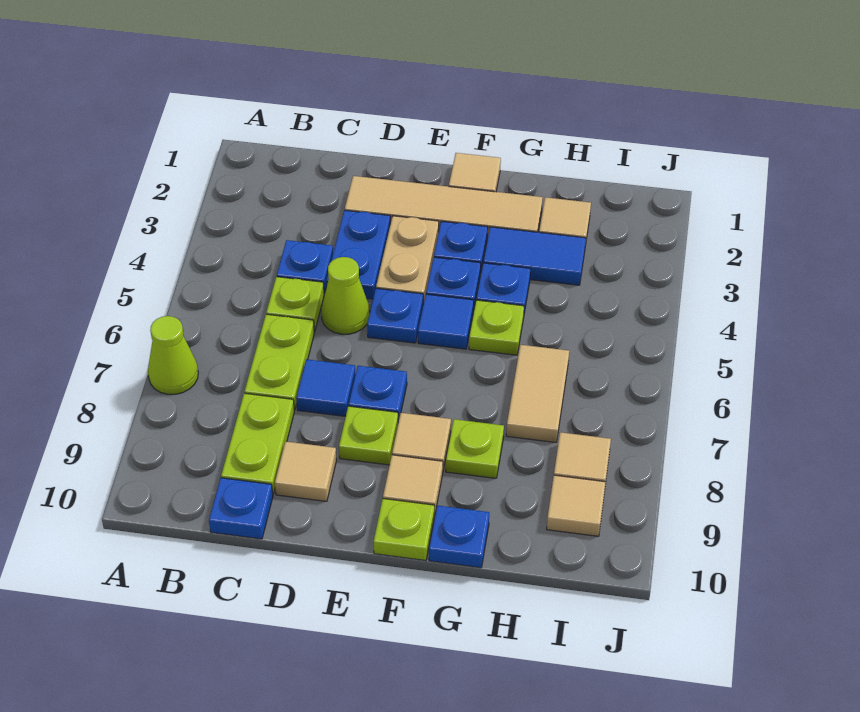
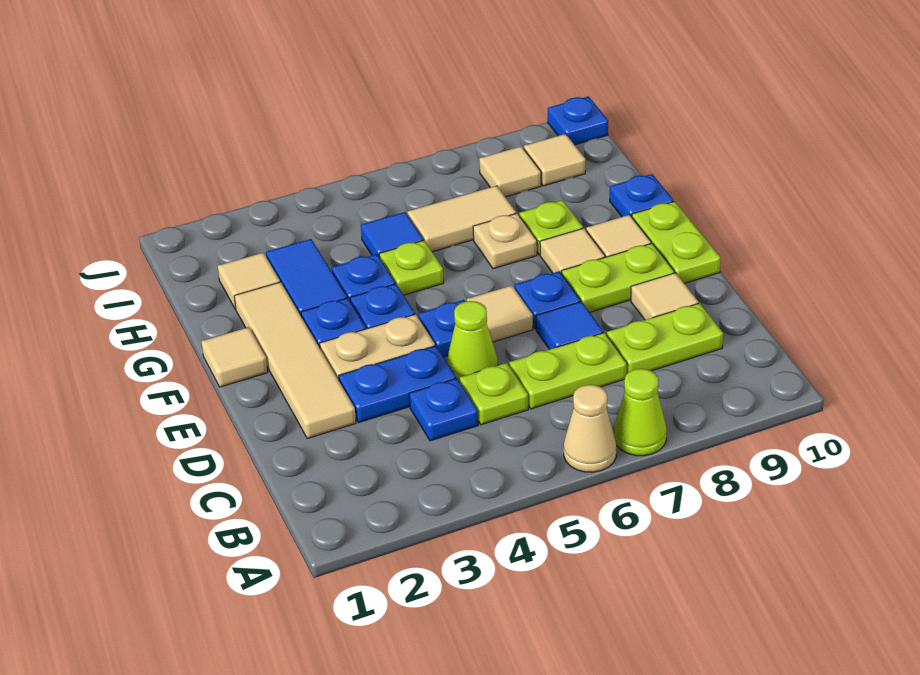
none -> tan cone A6 level 1
blue plate C10 level 1 -> blue plate J10 level 1
none -> tan tile E6 level 1
lime plate E8 level 1 -> lime plate E8:E9 level 1
blue tile F5 level 1 -> blue tile H5 level 1
lime plate F10 level 1 -> lime plate E10:F10 level 1
none -> tan plate G7 level 1

